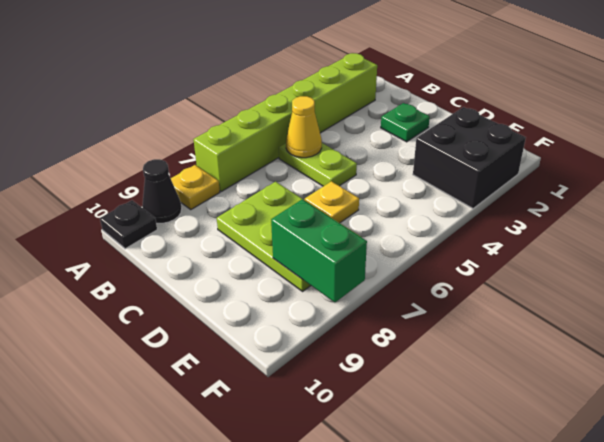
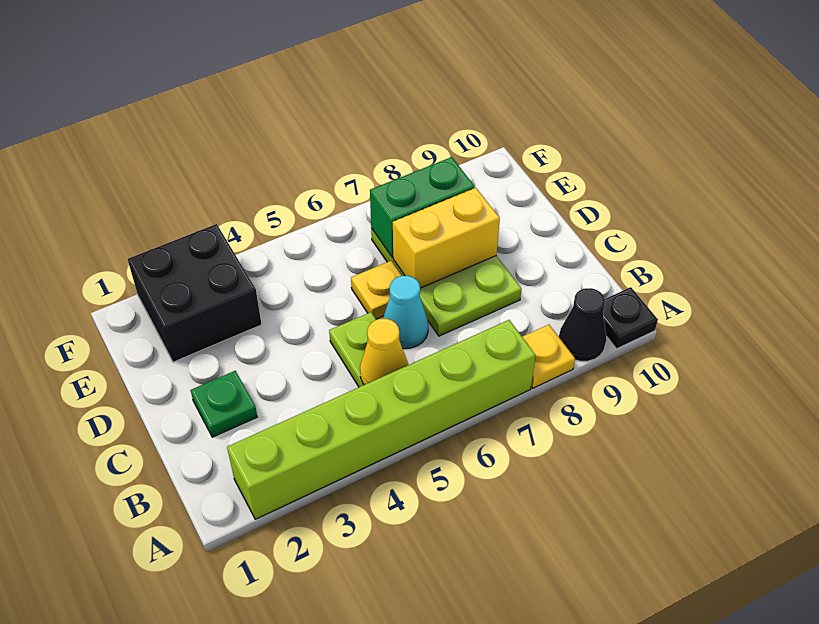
none -> cyan cone C6 level 1
none -> yellow brick D7:D8 level 2
green brick E8:F8 level 2 -> green brick E7:E8 level 2

